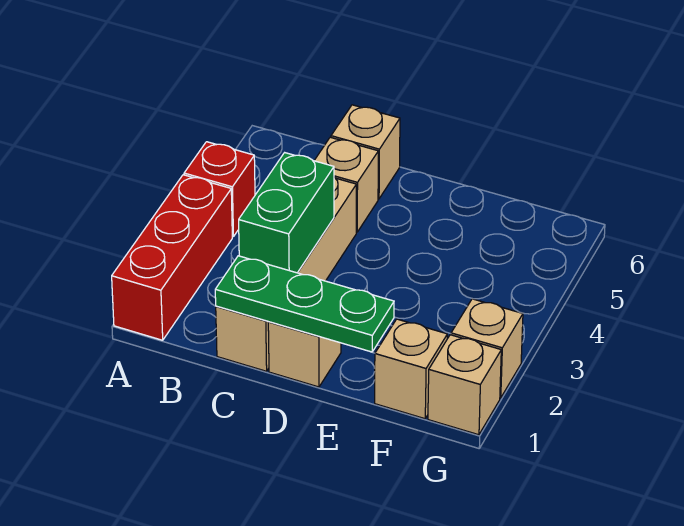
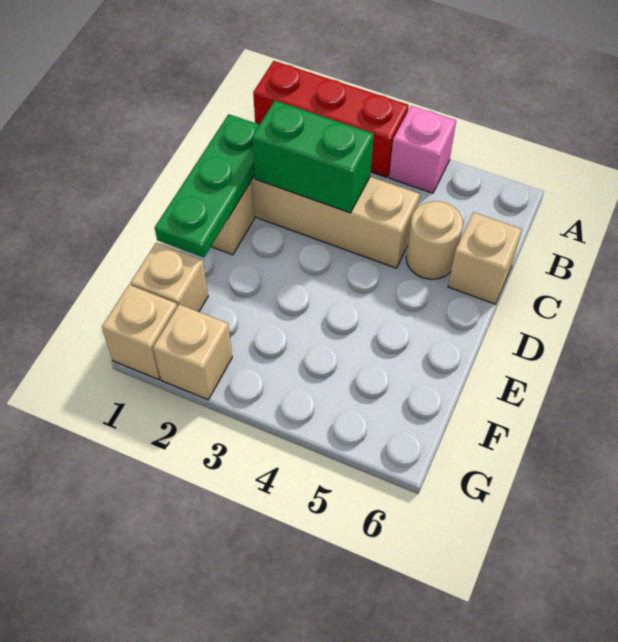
red brick A4 level 1 -> pink brick A4 level 1
tan brick C5 level 1 -> tan round brick C5 level 1

